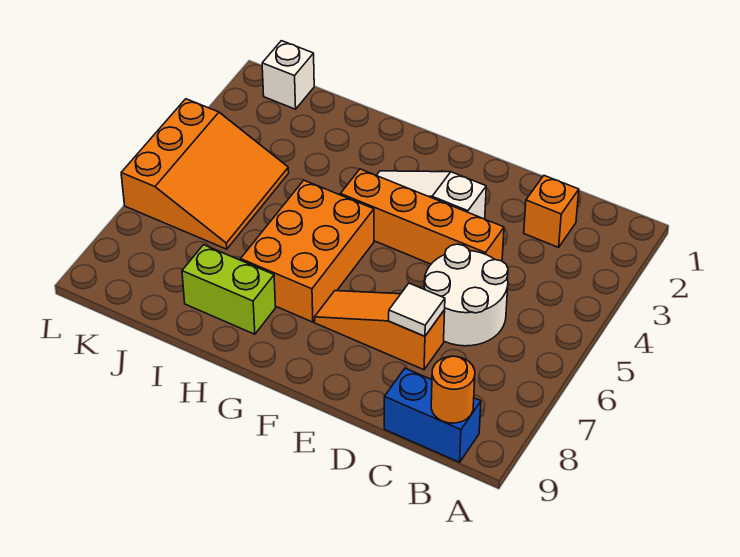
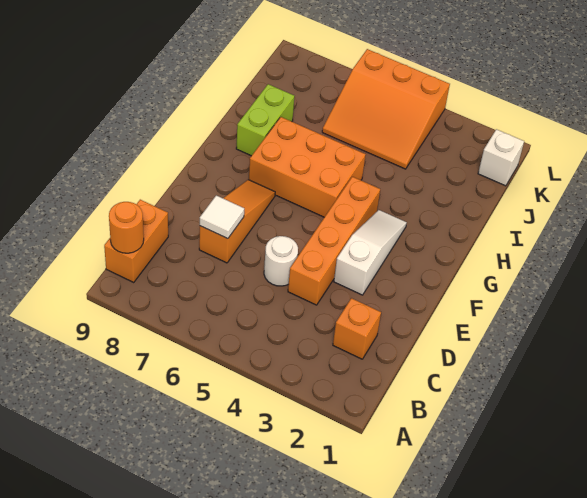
blue brick B9:C9 level 1 -> orange brick B9:C9 level 1
white round brick C5:D6 level 1 -> white round brick D5 level 1

